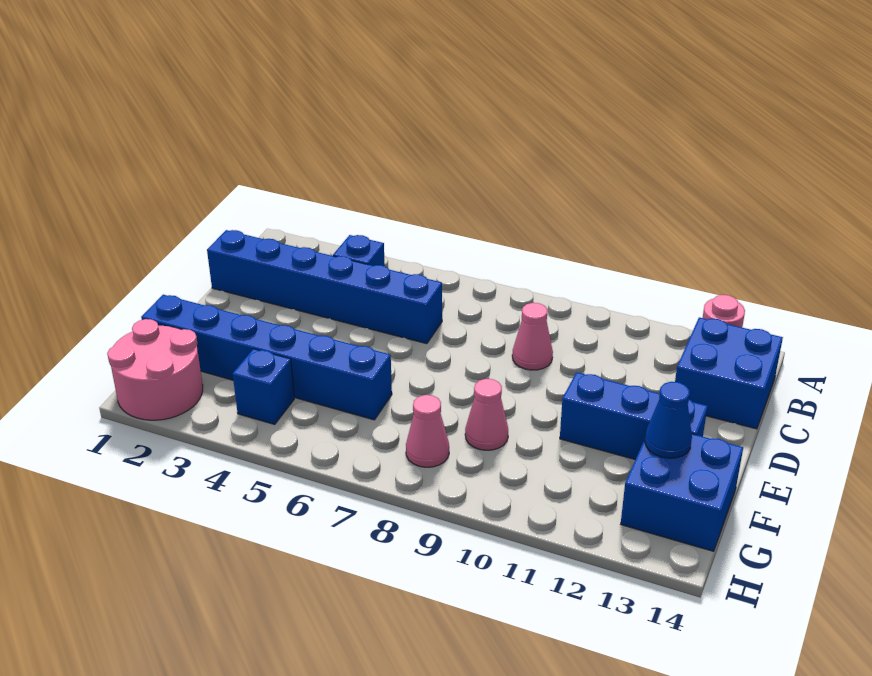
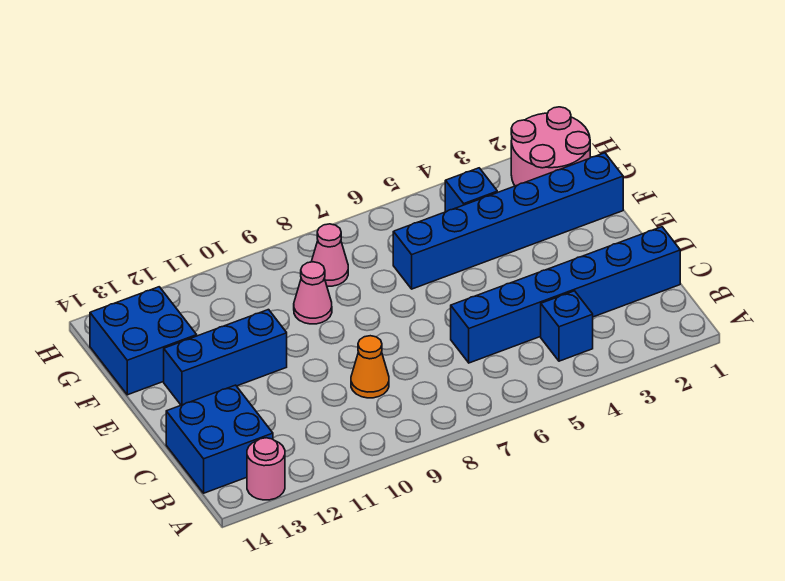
pink cone C9 level 1 -> orange cone C9 level 1
blue cone F13 level 2 -> none

